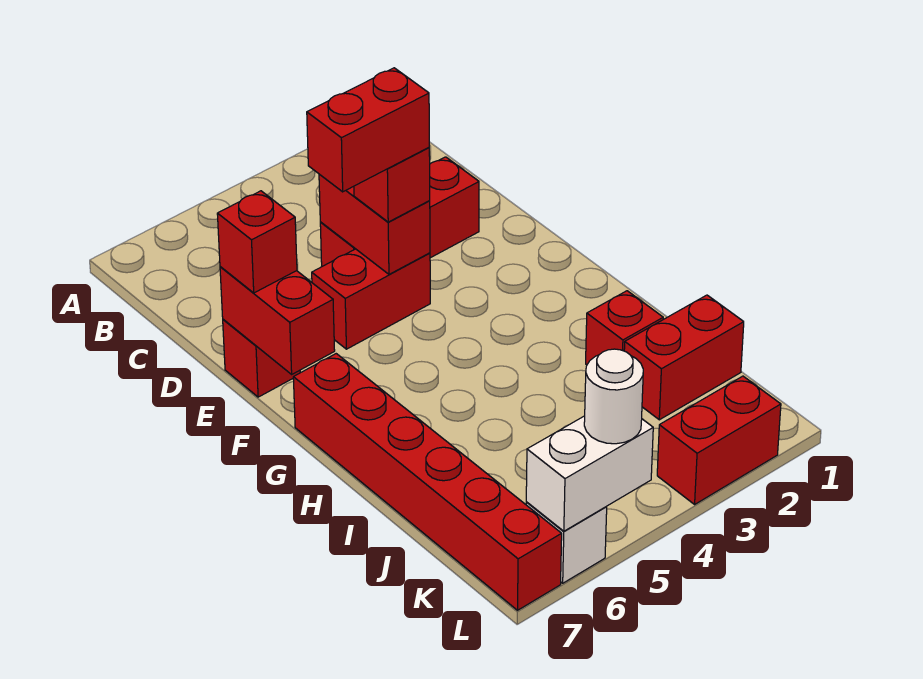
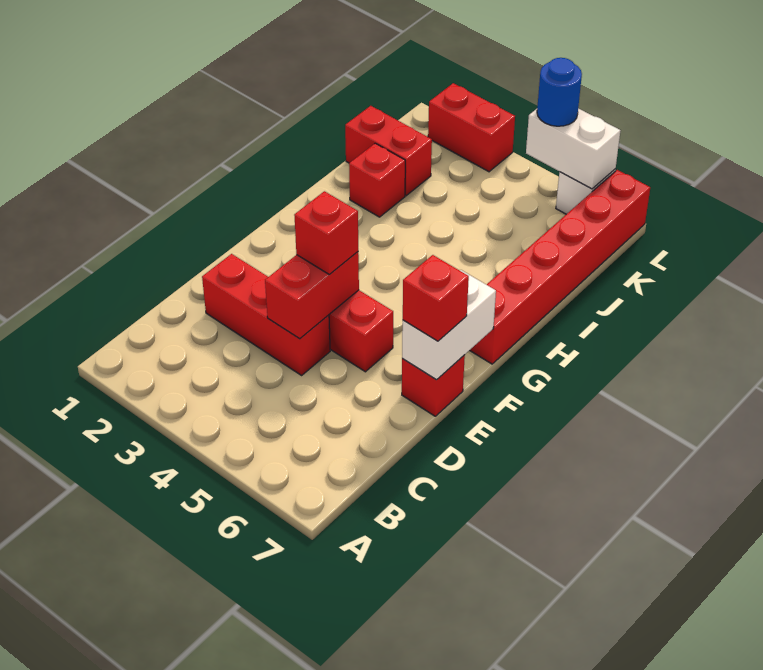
red brick E4:E5 level 4 -> none
red brick E7:F7 level 2 -> white brick E7:F7 level 2
white round brick L5 level 3 -> blue round brick L5 level 3

